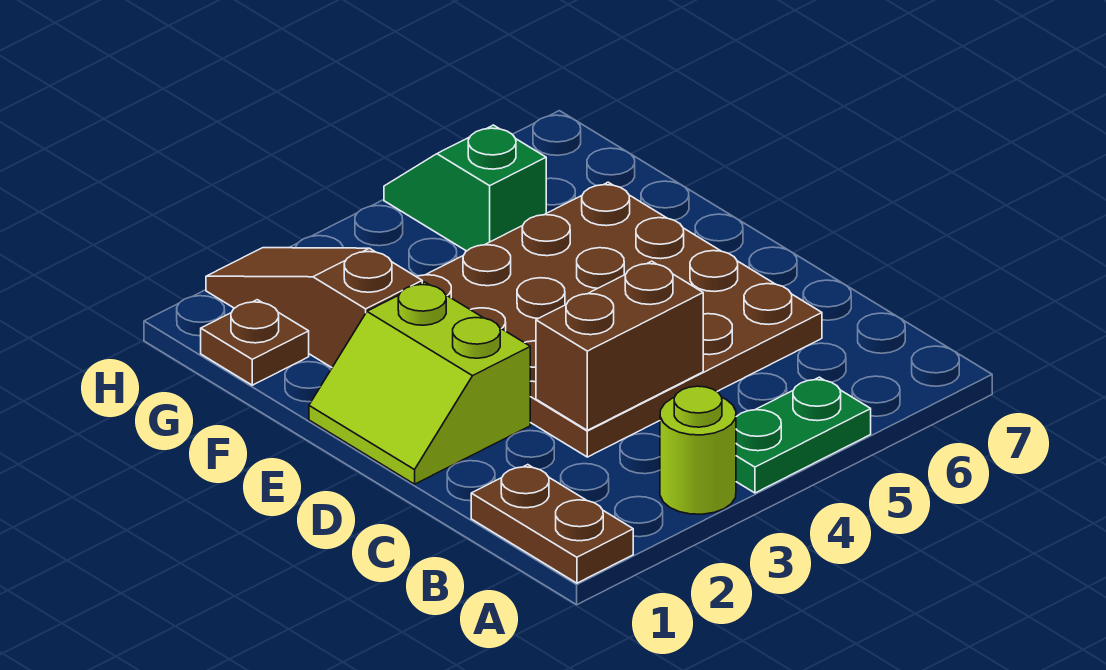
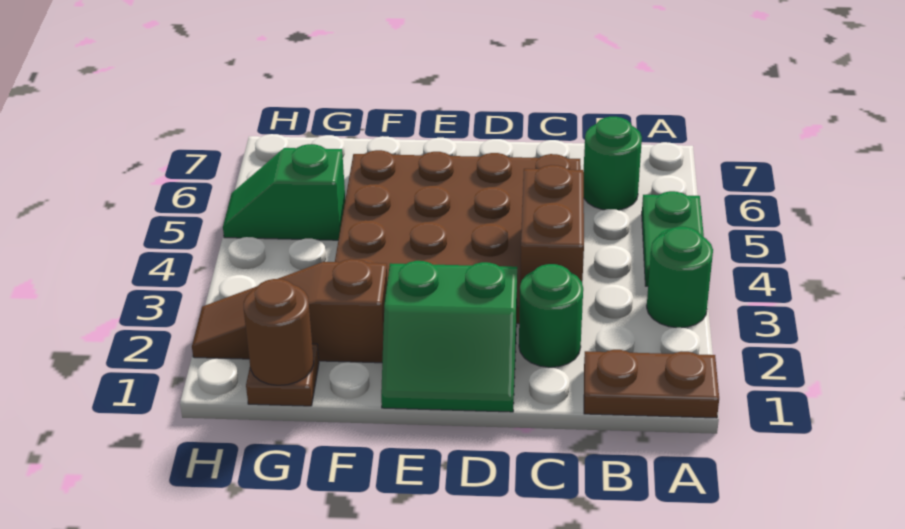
lime round brick A3 level 1 -> green round brick A3 level 1
none -> green round brick B6 level 1
none -> green round brick C2 level 1
lime slope D1:E2 level 1 top 2 -> green slope D1:E2 level 1 top 2
none -> brown round brick G1 level 2

